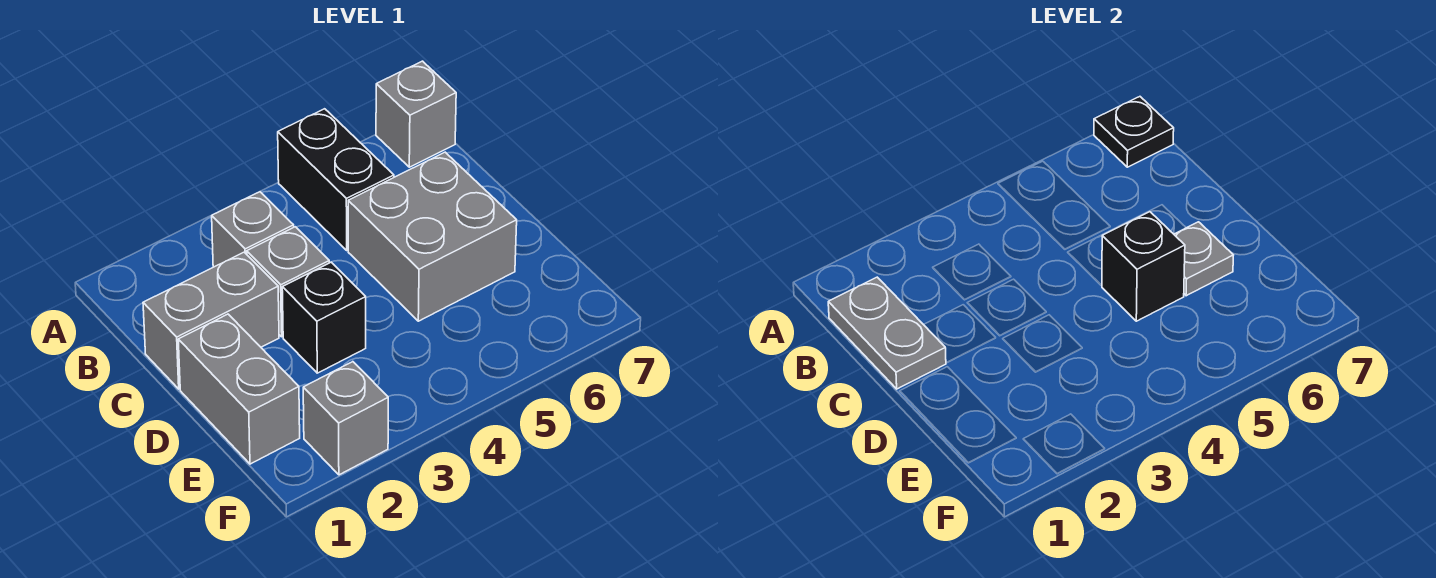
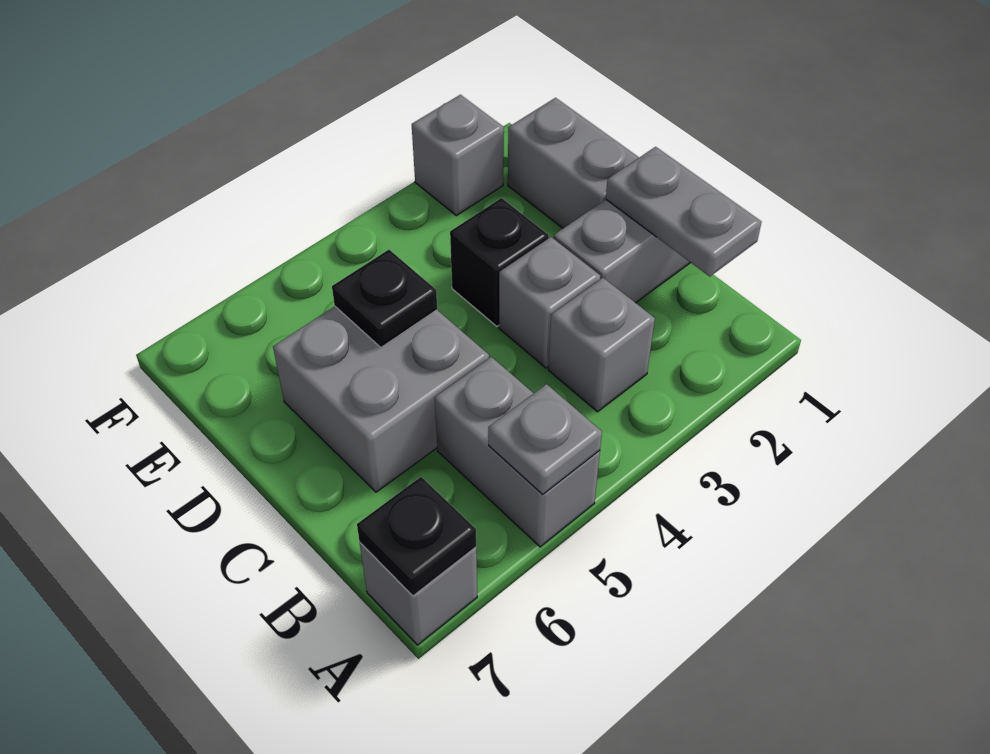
black brick A5:B5 level 1 -> grey brick A5:B5 level 1
black brick D5 level 2 -> black plate D5 level 2
grey plate D6 level 2 -> grey plate A5 level 2

